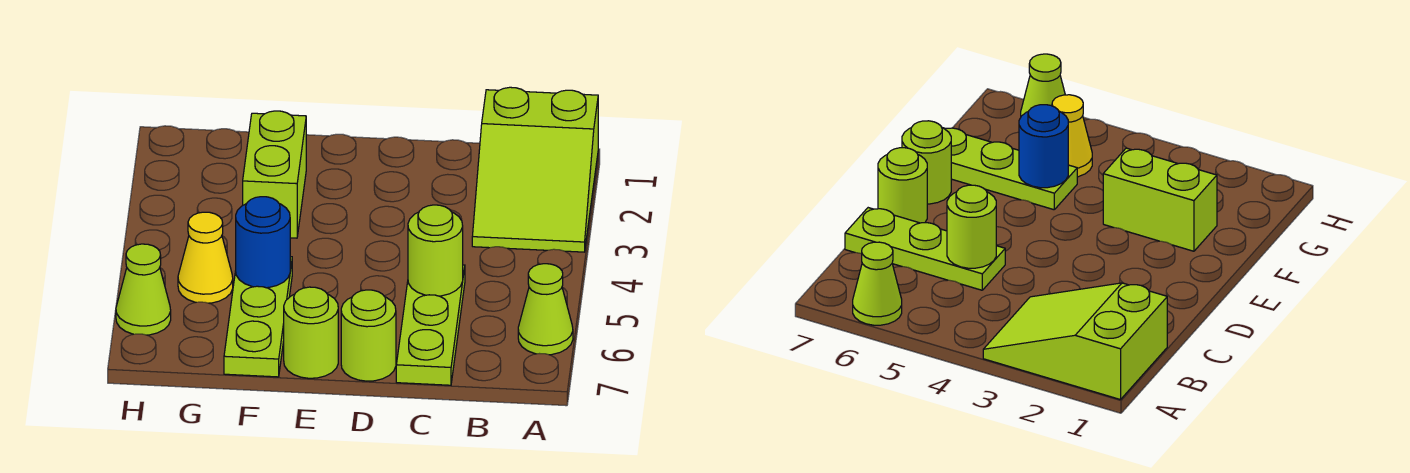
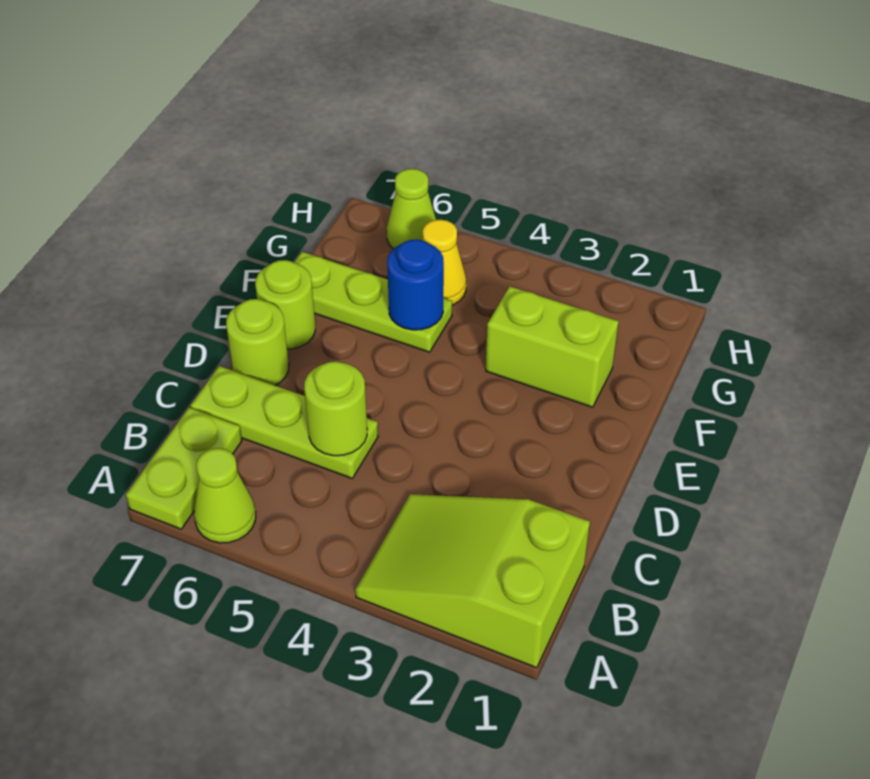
none -> lime plate A7:B7 level 1

